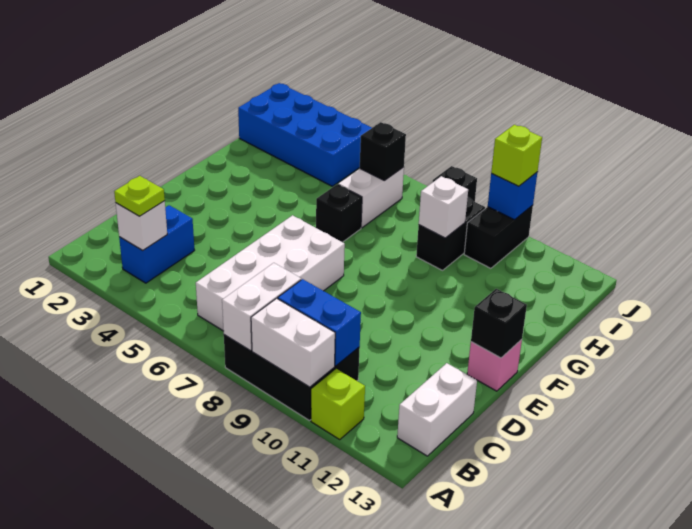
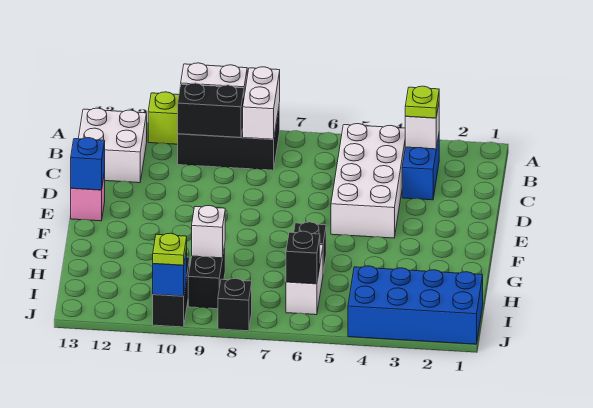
white brick B6:E7 level 1 -> white brick B4:E5 level 1
blue brick B9:B10 level 2 -> black brick B9:B10 level 2
white brick B13:C13 level 1 -> white brick B12:C13 level 1
black brick E13 level 2 -> blue brick E13 level 2
lime brick J10 level 3 -> lime plate J10 level 3

